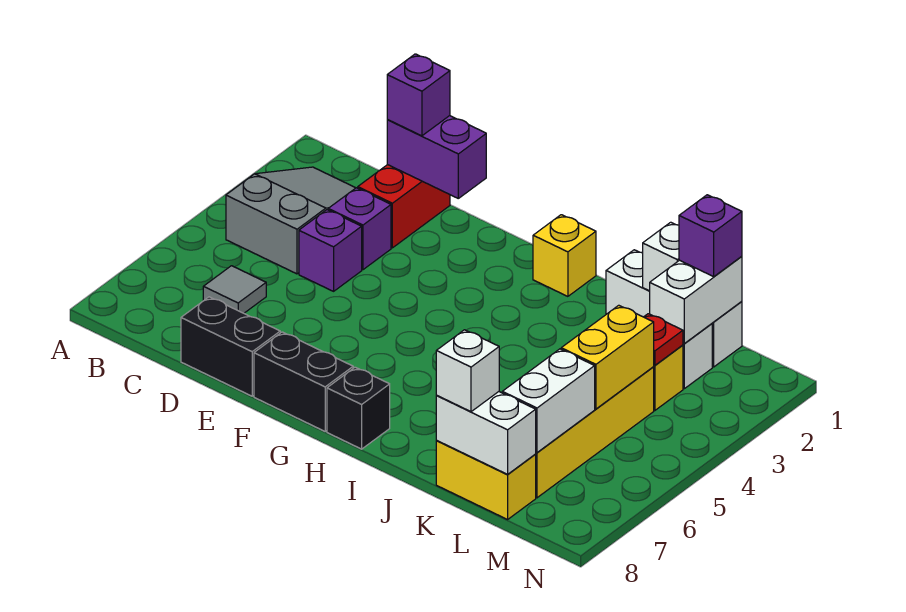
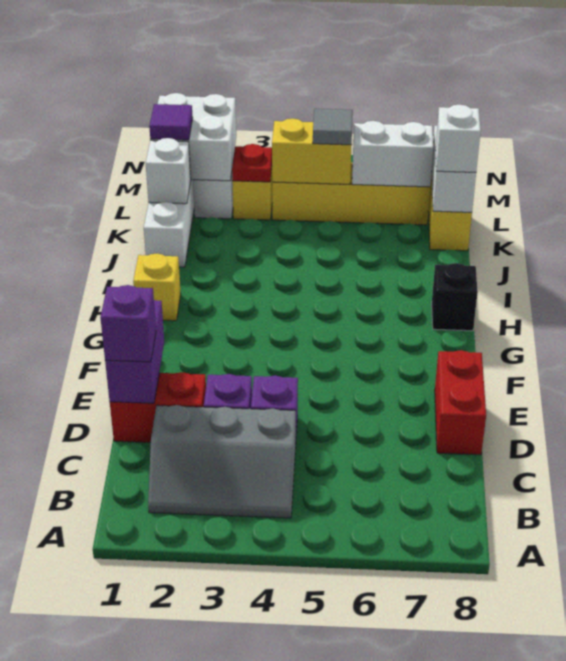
grey slope B2:C4 level 1 top 4 -> grey slope B2:C4 level 1 top C
grey tile C6 level 1 -> grey tile L5 level 3
black brick D8:E8 level 1 -> red brick D8:E8 level 1
black brick F8:G8 level 1 -> none
white brick L1:L2 level 2 -> white brick L1:M2 level 2
purple brick L1 level 3 -> purple tile L1 level 3

